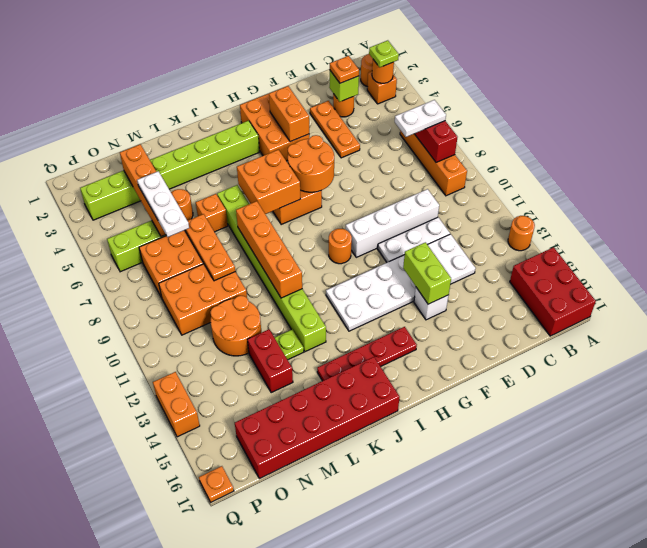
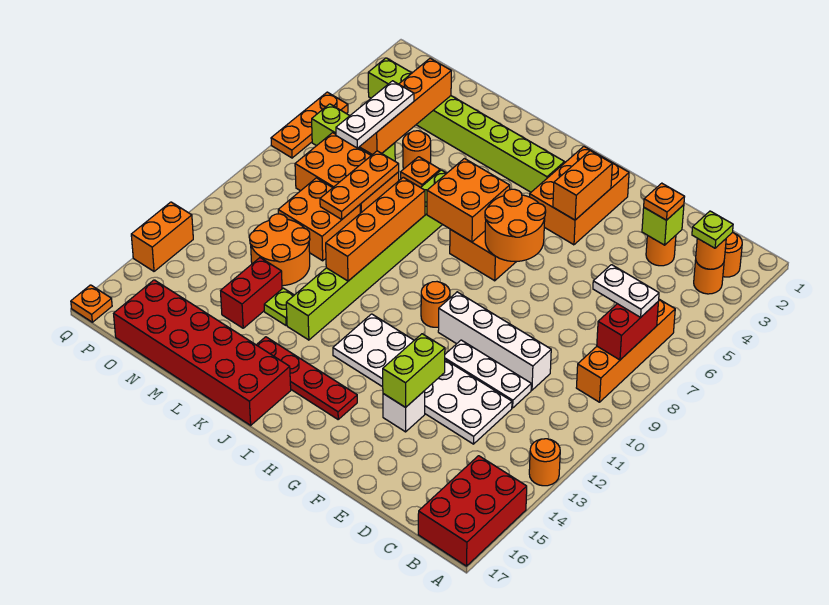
orange brick B3 level 1 -> orange round brick B3 level 1
orange plate E3:E5 level 1 -> orange plate Q5:Q7 level 1
orange brick M9:O10 level 1 -> orange brick M9:N10 level 1

